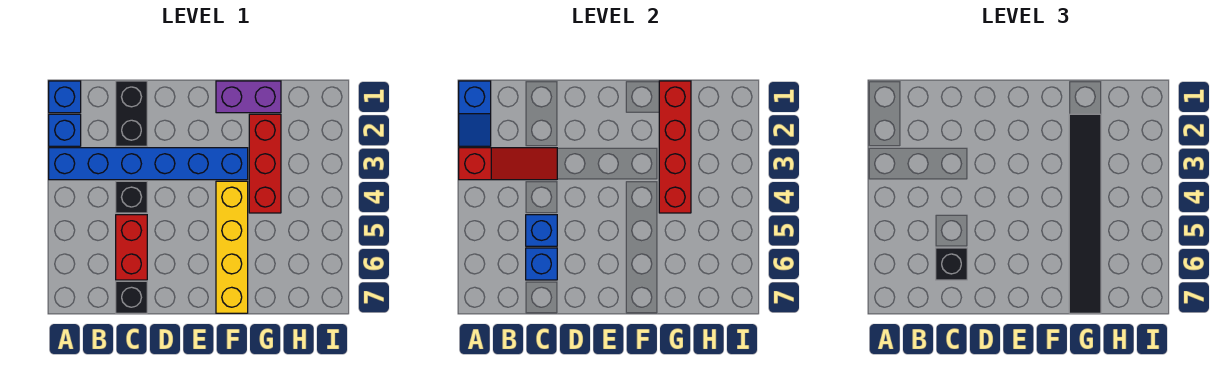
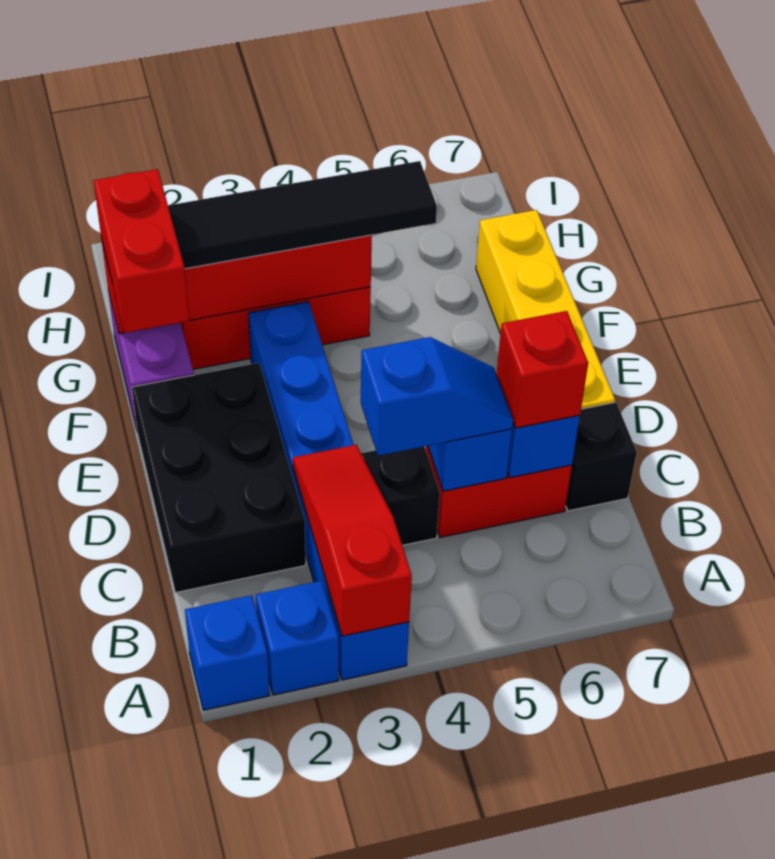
blue slope A1:A2 level 2 top 1 -> blue slope C4:C5 level 3 top 4
black brick C1:C2 level 1 -> black brick C1:E2 level 1
black brick C6 level 3 -> red brick C6 level 3
none -> red brick F1:G1 level 3
yellow brick F4:F7 level 1 -> yellow brick D7:G7 level 1
black tile G2:G7 level 3 -> black tile G2:G5 level 3

